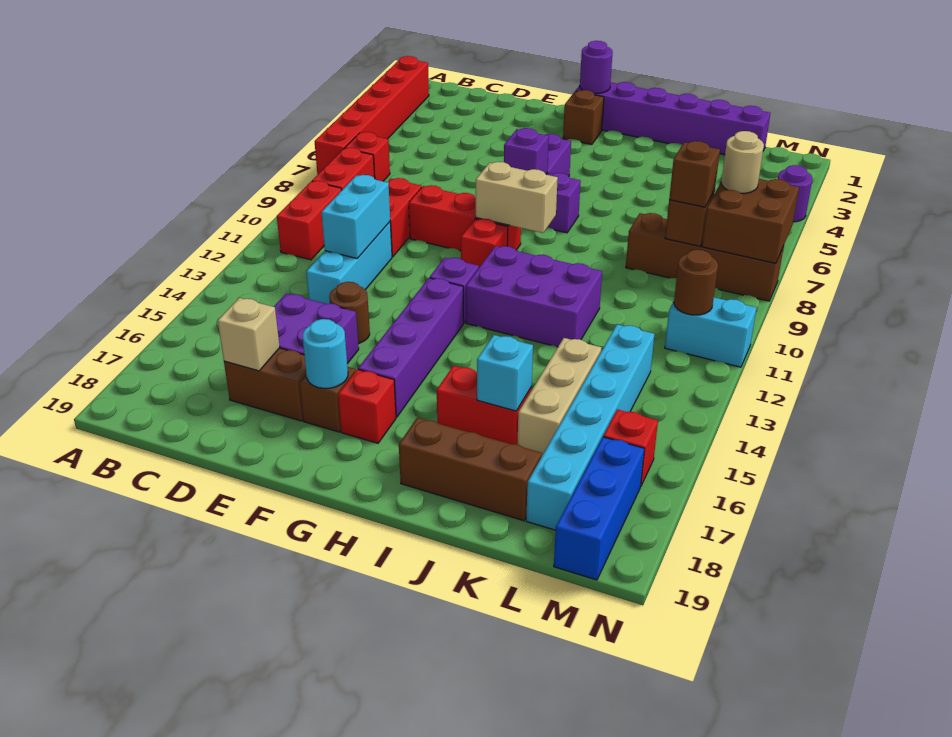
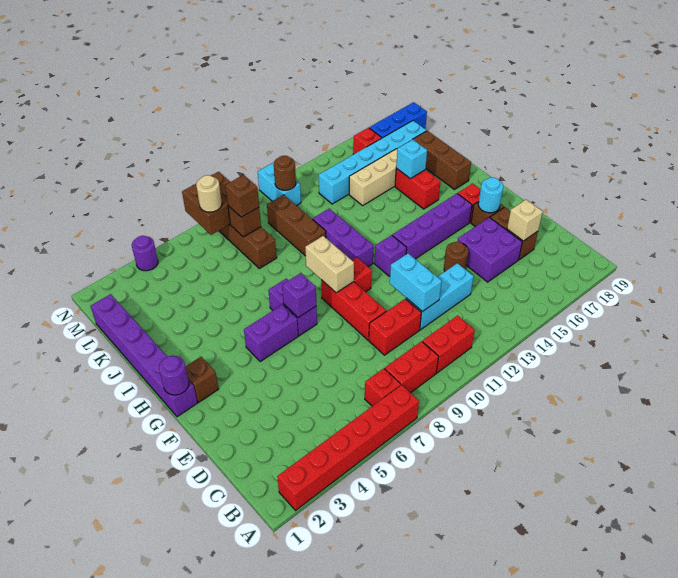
cyan brick D11:D12 level 2 -> cyan brick D11:E11 level 2
purple brick H11:J12 level 1 -> purple brick H11:J11 level 1
none -> brown brick J10:L10 level 1

